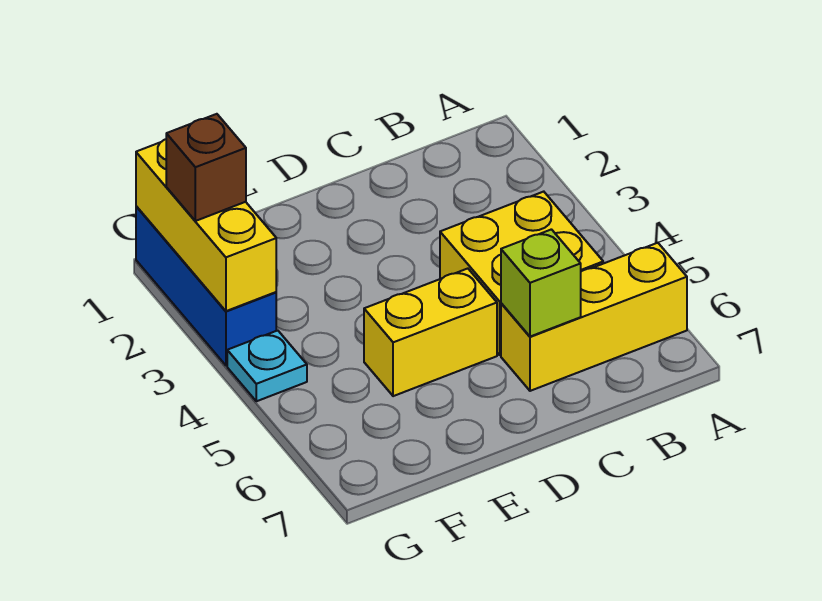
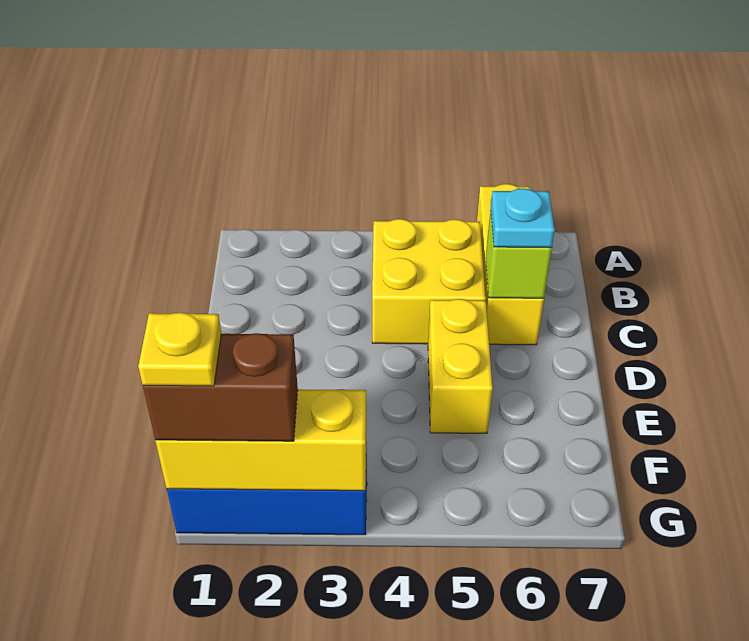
none -> yellow plate G1 level 4
brown brick G2 level 3 -> brown brick G1:G2 level 3
cyan plate G4 level 1 -> cyan plate C6 level 3

